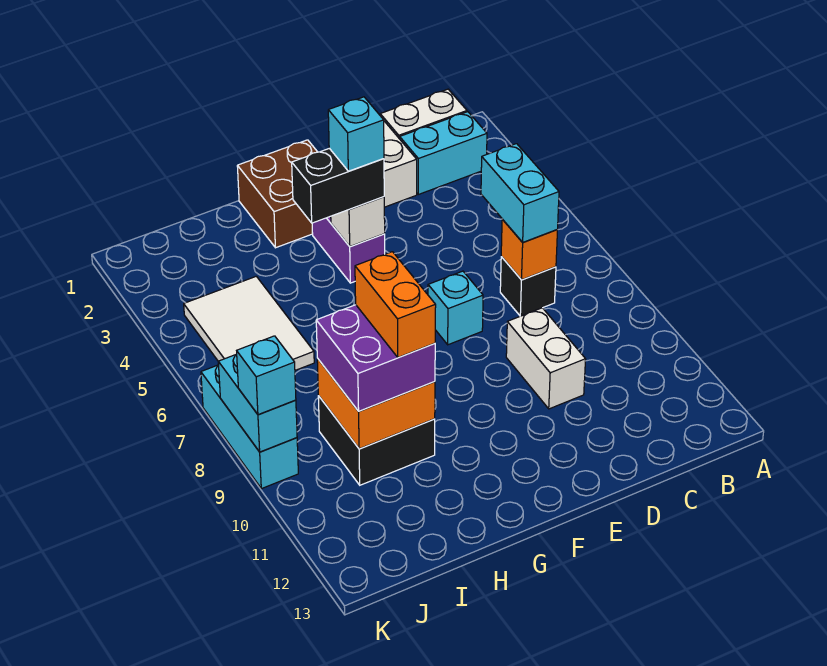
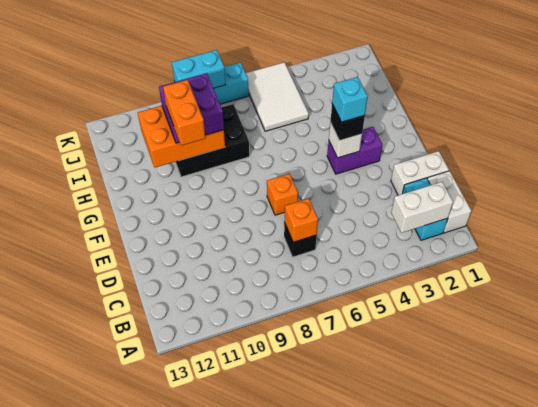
cyan brick C6:C7 level 3 -> none
white brick D9:D10 level 1 -> white brick B2:B3 level 2
cyan brick E7 level 1 -> orange brick E7 level 1
brown brick F1:G2 level 1 -> none
black brick F4:G4 level 3 -> black brick F4 level 3
black brick H9:I10 level 1 -> black brick H8:I10 level 1
orange brick H9:I10 level 2 -> orange brick H9:I11 level 2
orange brick H9:H10 level 4 -> orange brick G10:H10 level 4
white tile I4:J6 level 1 -> white tile I5:K6 level 1
cyan brick K9 level 3 -> none

